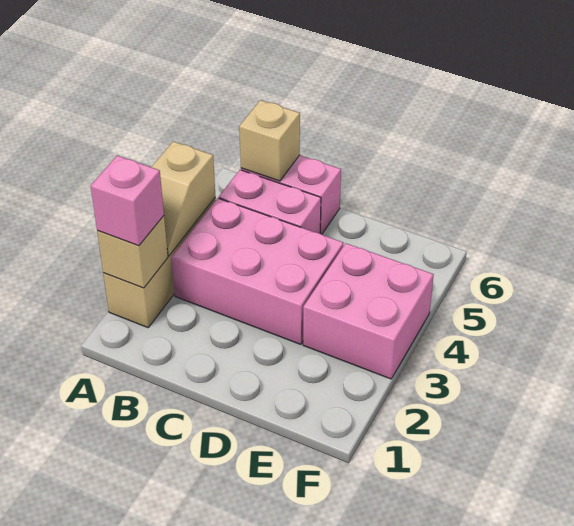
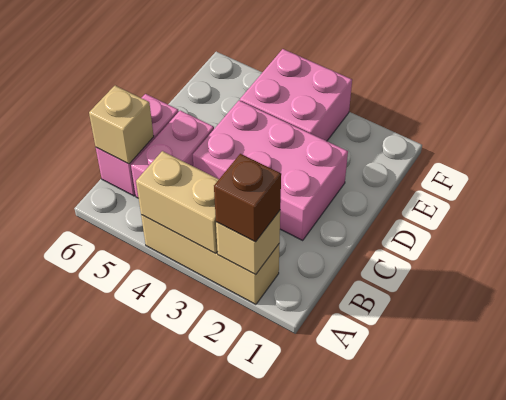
pink brick A2 level 3 -> brown brick A2 level 3
tan slope A3:A4 level 2 top 4 -> tan brick A3:A4 level 2
pink brick B3:D4 level 1 -> pink brick C2:D4 level 1

